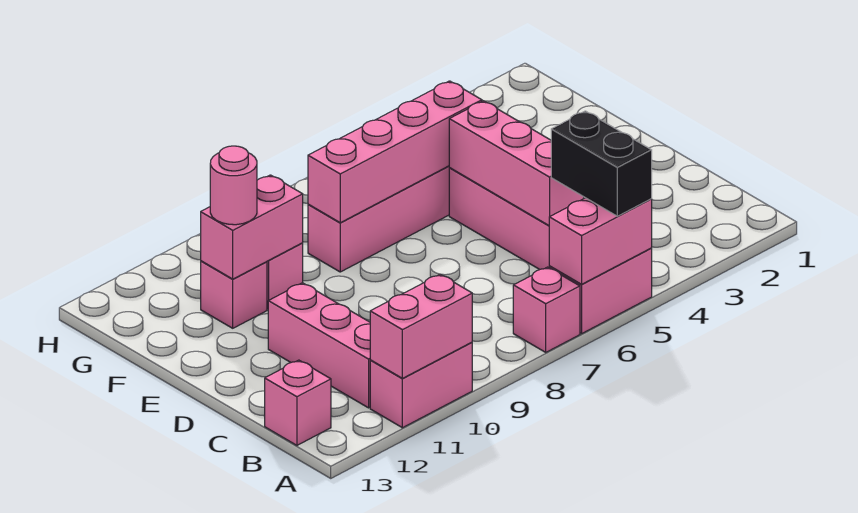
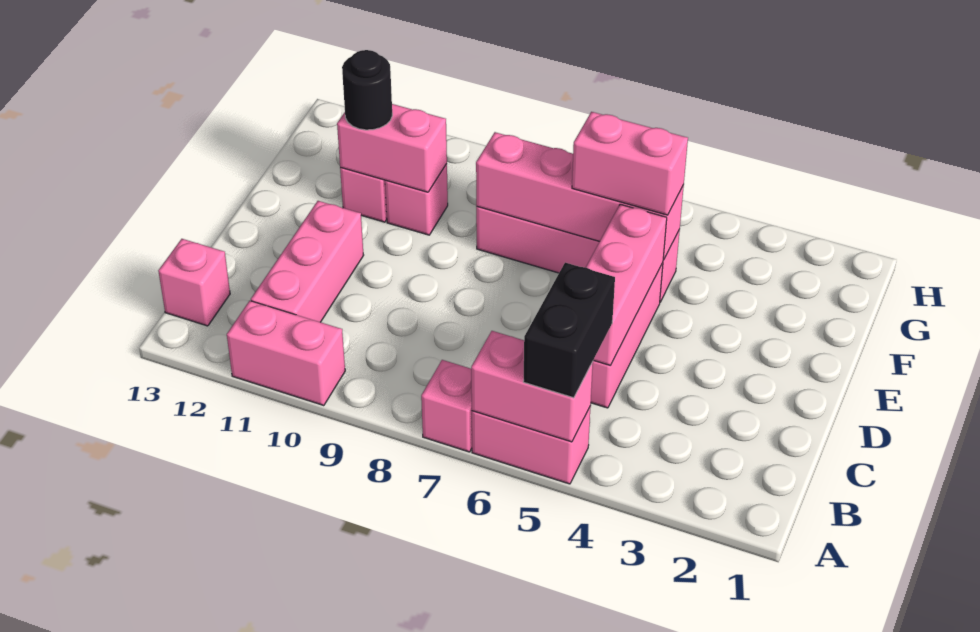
pink brick A10:A11 level 2 -> pink brick F5:F6 level 3
pink round brick F11 level 3 -> black round brick F11 level 3

